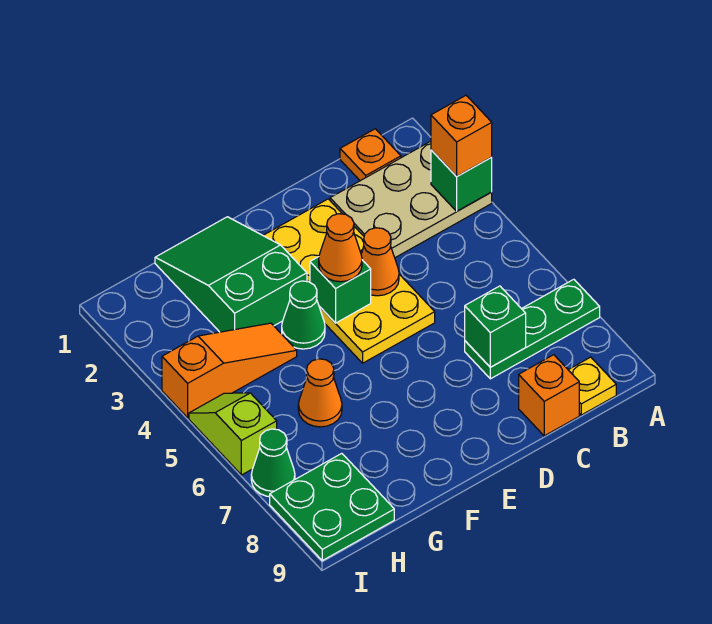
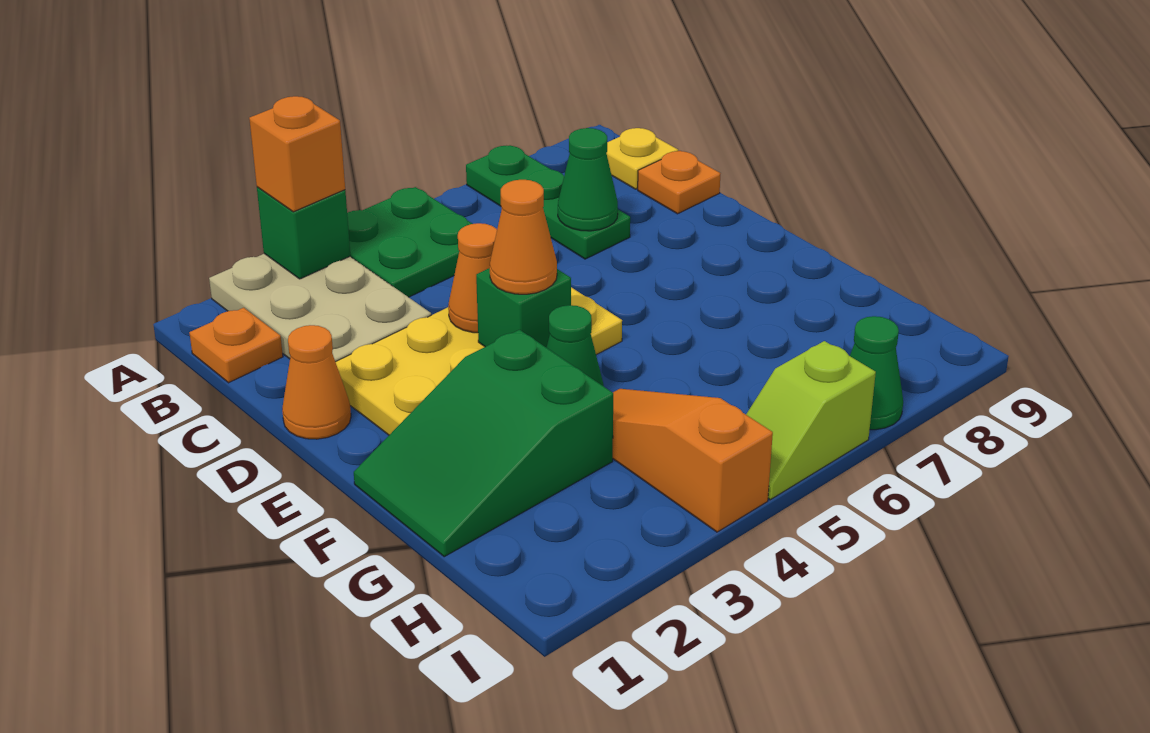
green brick C7 level 2 -> green cone C7 level 2
orange brick C9 level 1 -> orange plate C9 level 1
orange cone G6 level 1 -> orange cone D1 level 1
green plate H8:I9 level 1 -> green plate A4:B5 level 1

